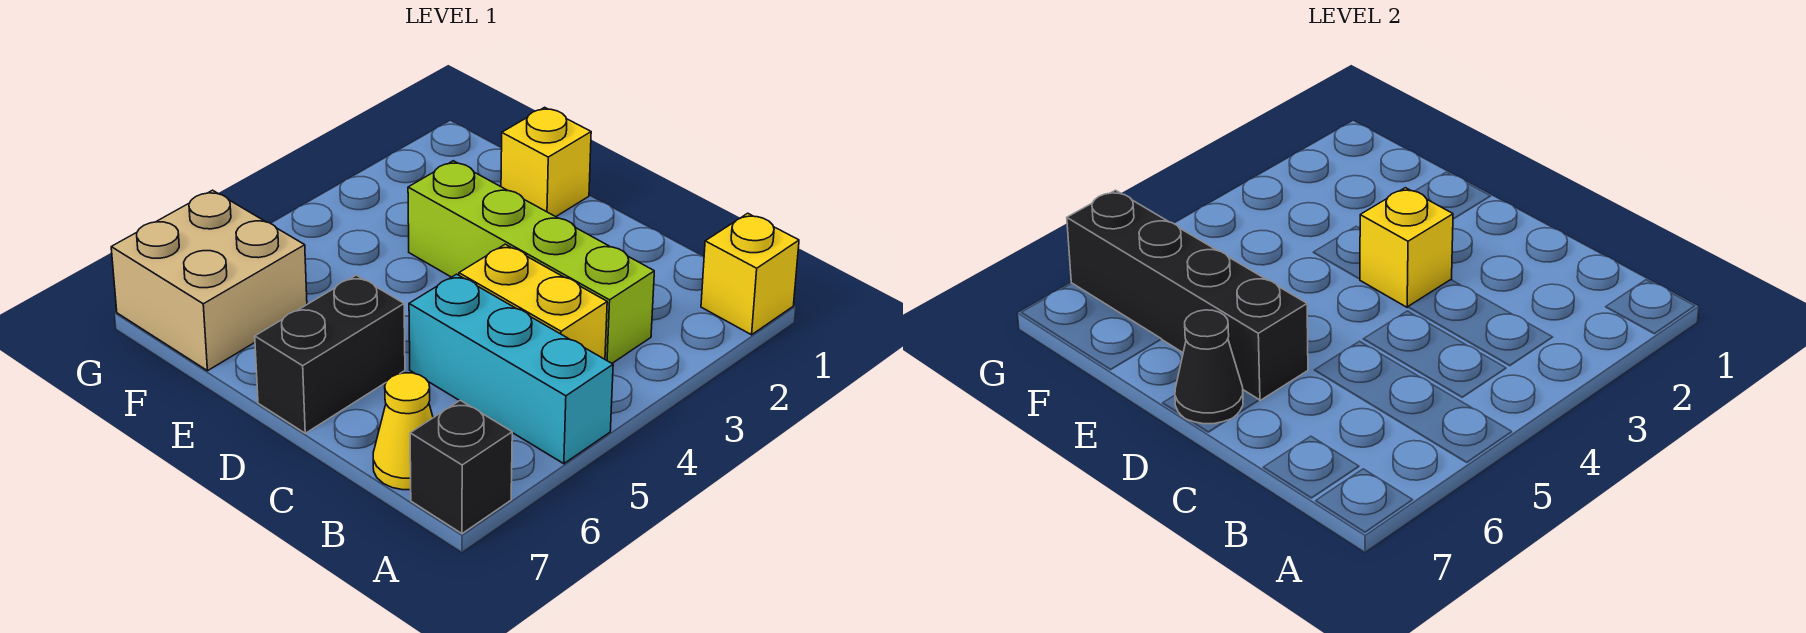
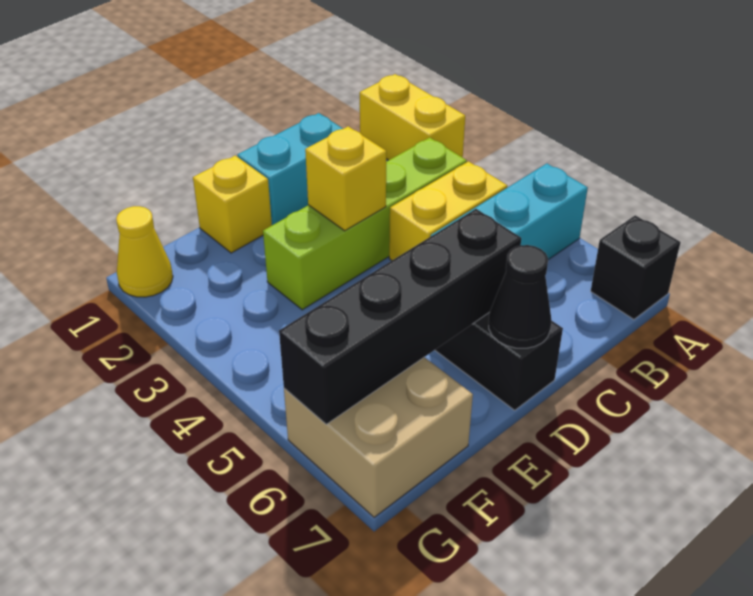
yellow brick A1 level 1 -> yellow brick A1:A2 level 1
yellow cone B7 level 1 -> yellow cone G1 level 1
none -> cyan brick C1:D1 level 1

